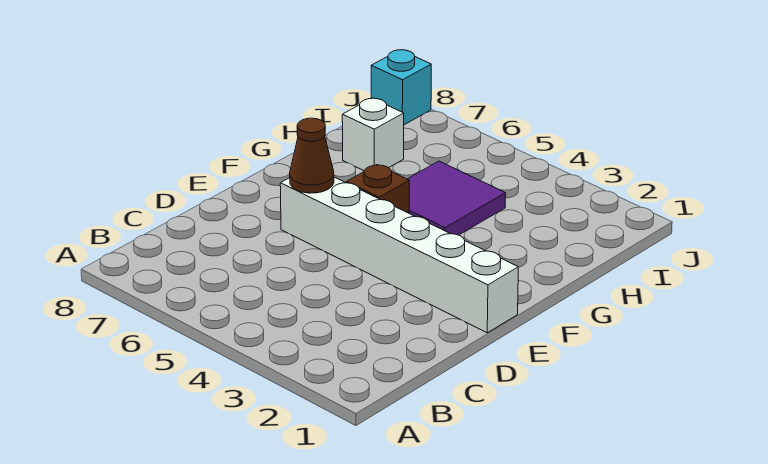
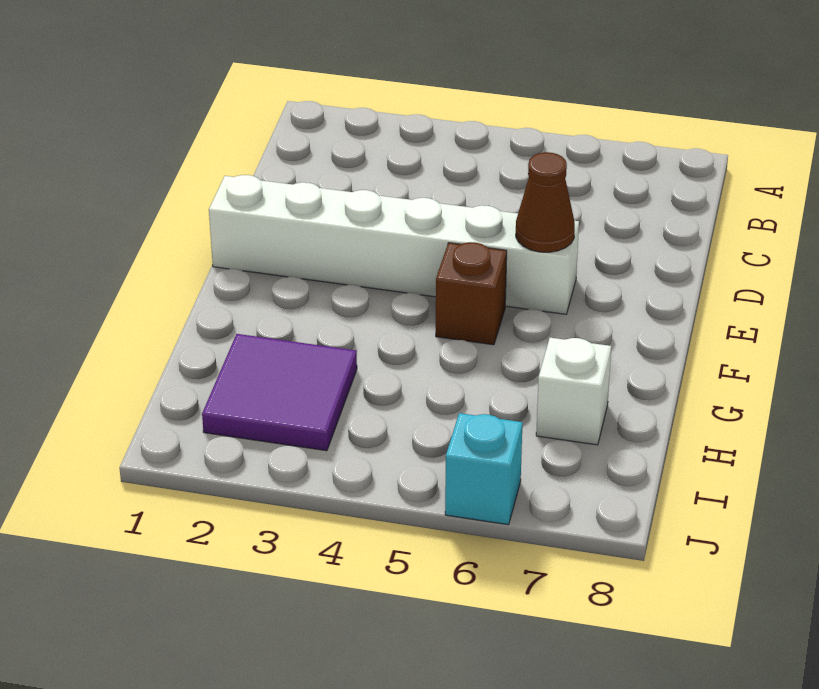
purple tile G4:H5 level 1 -> purple tile H2:I3 level 1
cyan brick J8 level 1 -> cyan brick J6 level 1

